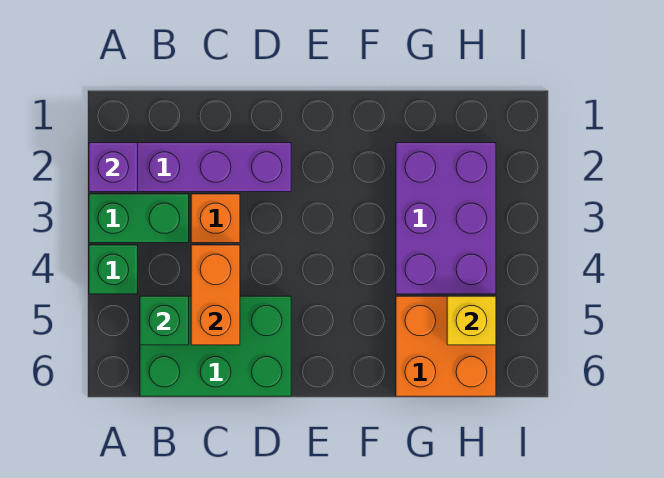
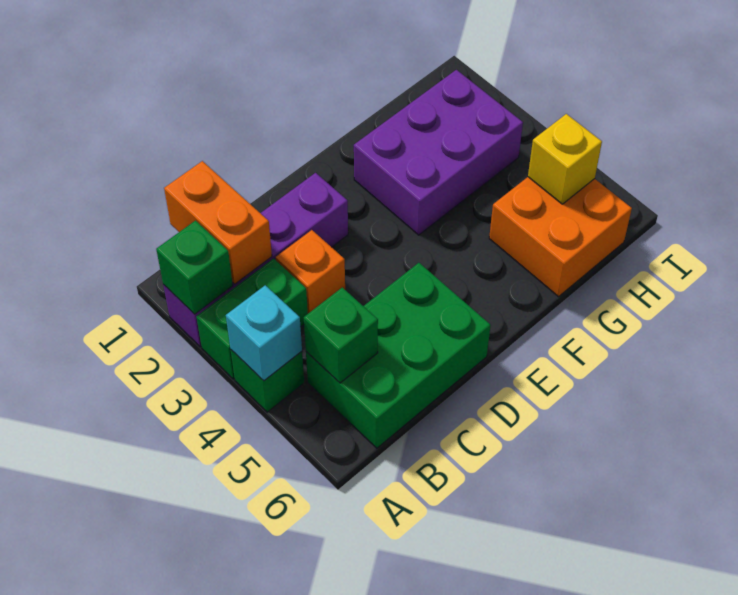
purple brick A2 level 2 -> green brick A2 level 2
none -> cyan brick A4 level 2
orange brick C4:C5 level 2 -> orange brick B1:B2 level 2
purple brick G2:H4 level 1 -> purple brick F2:H3 level 1

